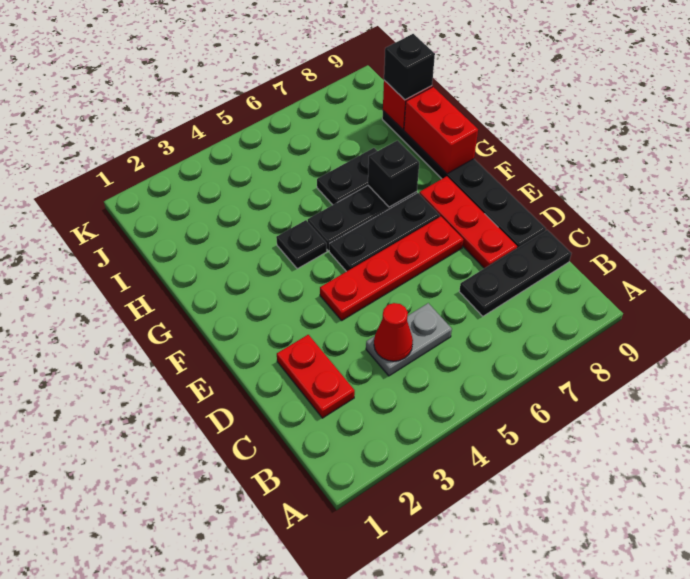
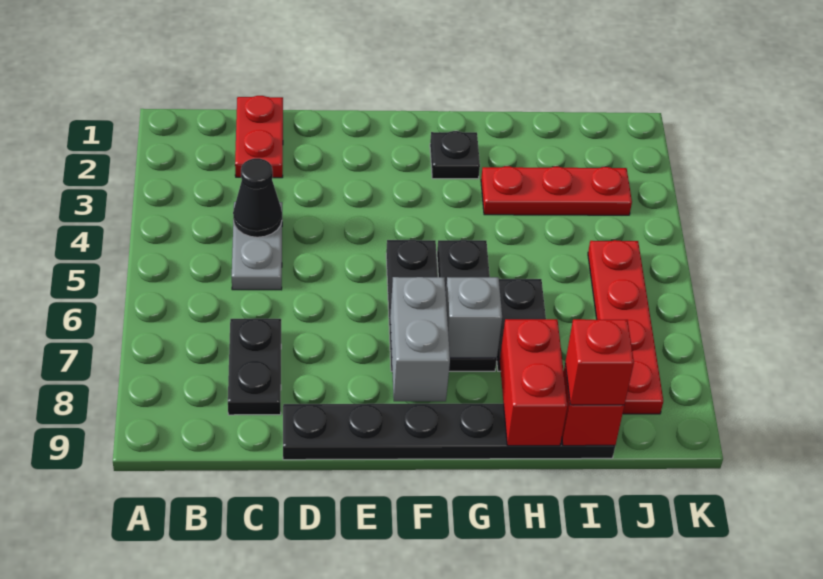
red plate C2:D2 level 1 -> red plate C1:C2 level 1
red cone C4 level 2 -> black cone C4 level 2
black plate C7:C9 level 1 -> black plate C7:C8 level 1
red plate D8:F8 level 1 -> red plate H3:J3 level 1
red plate E4:E7 level 1 -> red plate J5:J8 level 1
none -> grey brick F7:F8 level 2
black plate G4 level 1 -> black plate G2 level 1
black brick G7 level 2 -> grey brick G7 level 2
red brick G9:H9 level 2 -> red brick H8:H9 level 2
black brick I9 level 3 -> red brick I9 level 3

